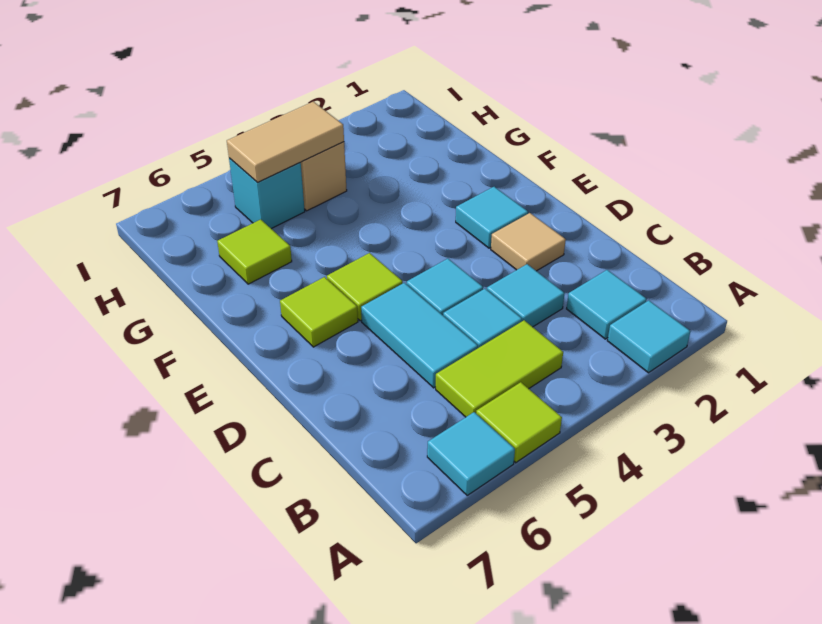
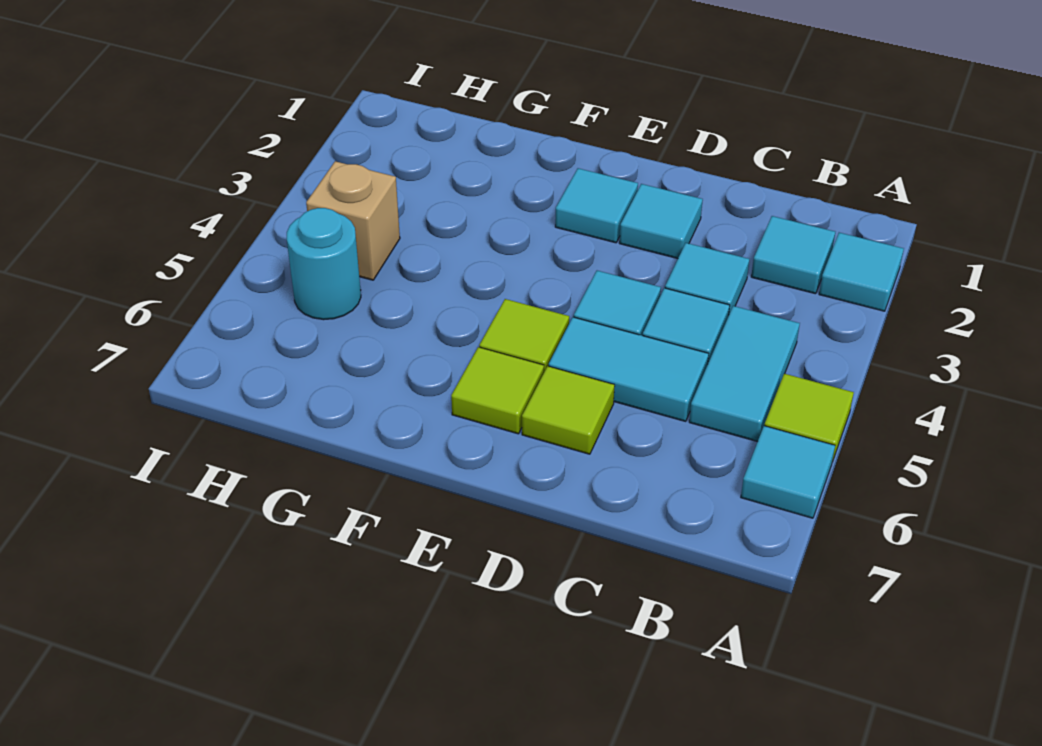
lime tile B4:B5 level 1 -> cyan tile B4:B5 level 1
tan tile D2 level 1 -> cyan tile D2 level 1
lime tile G6 level 1 -> lime tile D6 level 1
tan tile H4:H5 level 2 -> none
cyan brick H5 level 1 -> cyan round brick H5 level 1

